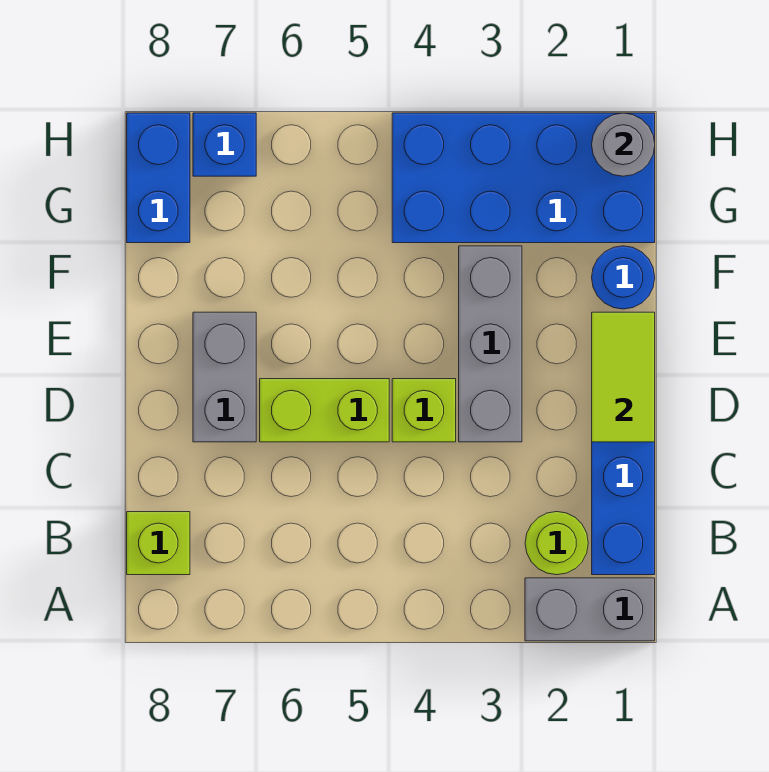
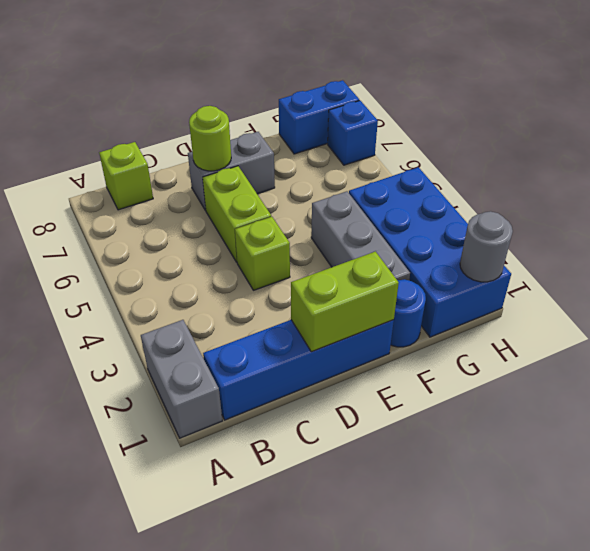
lime round brick B2 level 1 -> lime round brick D7 level 2
lime tile D1:E1 level 2 -> lime brick D1:E1 level 2
grey brick D3:F3 level 1 -> grey brick F2:F4 level 1

